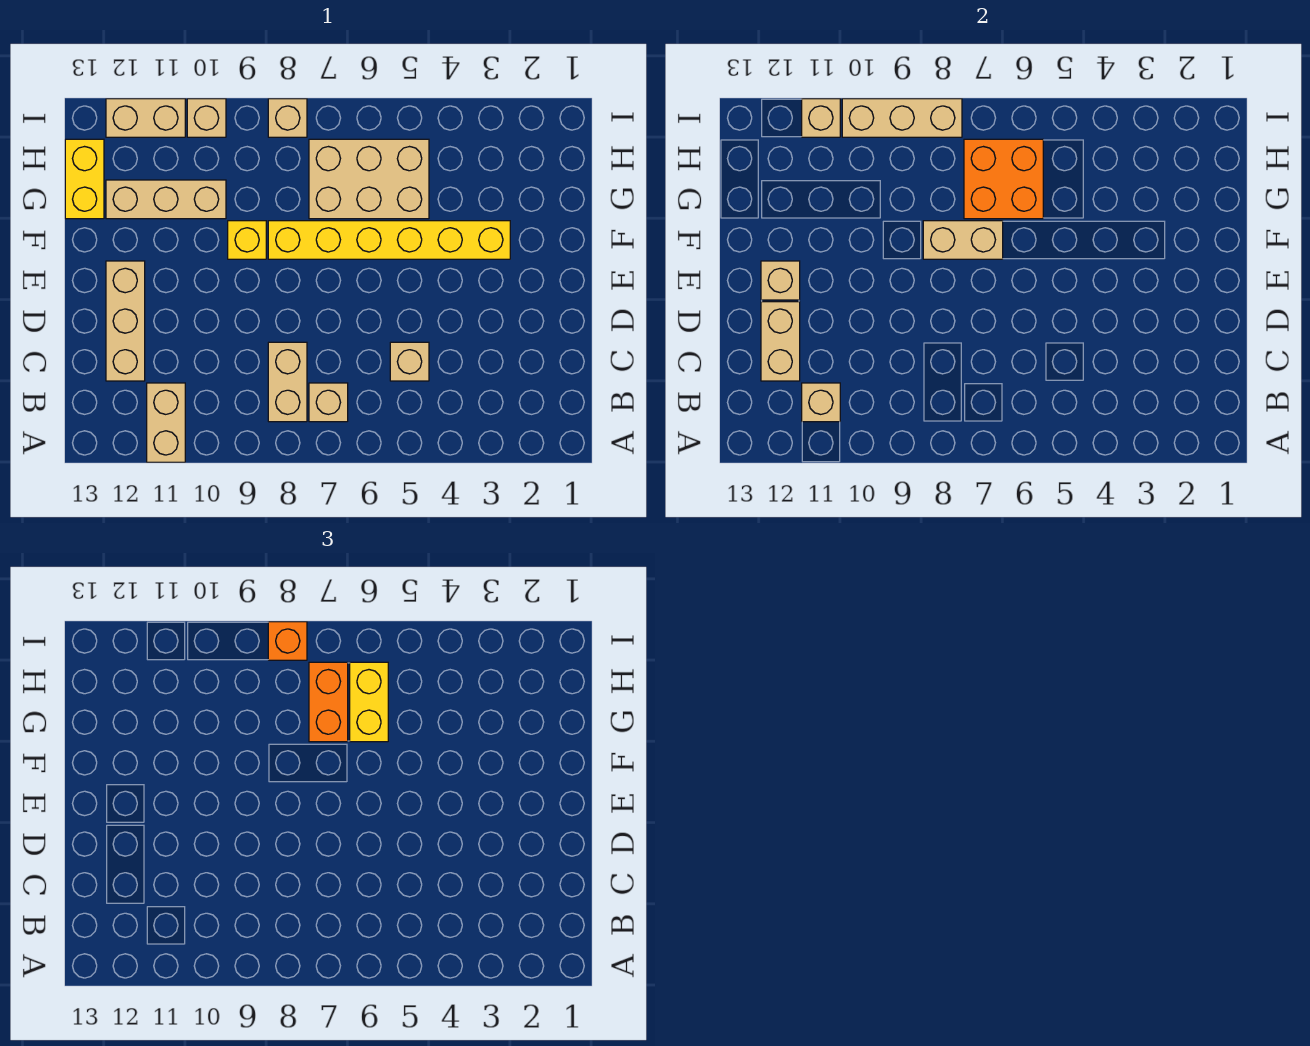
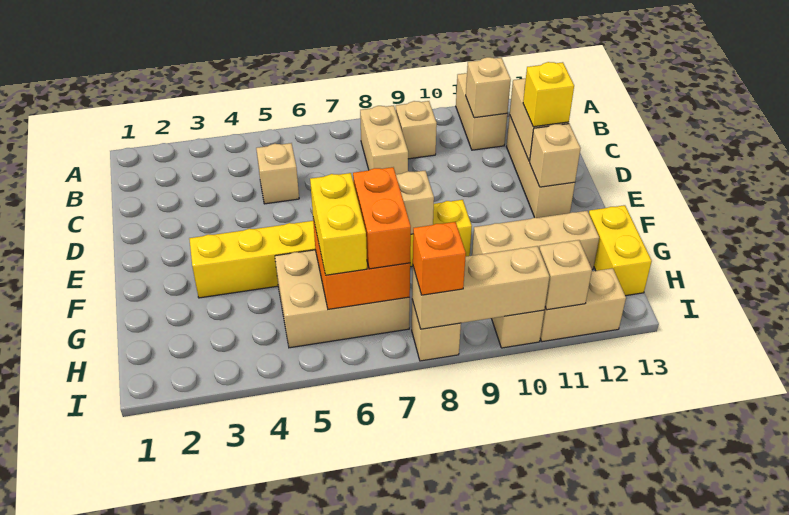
tan brick B7 level 1 -> tan brick B9 level 1
none -> yellow brick D12 level 3

